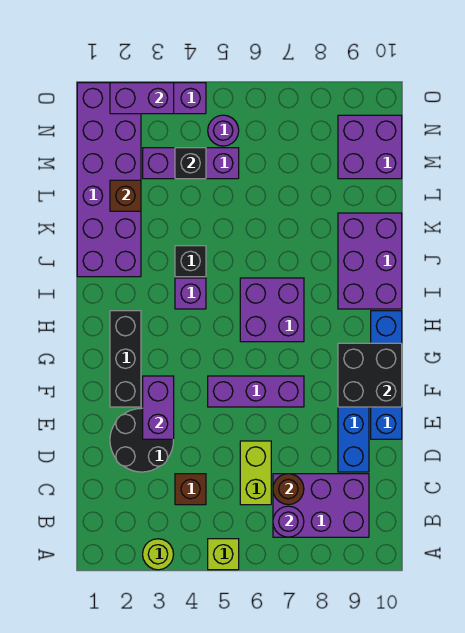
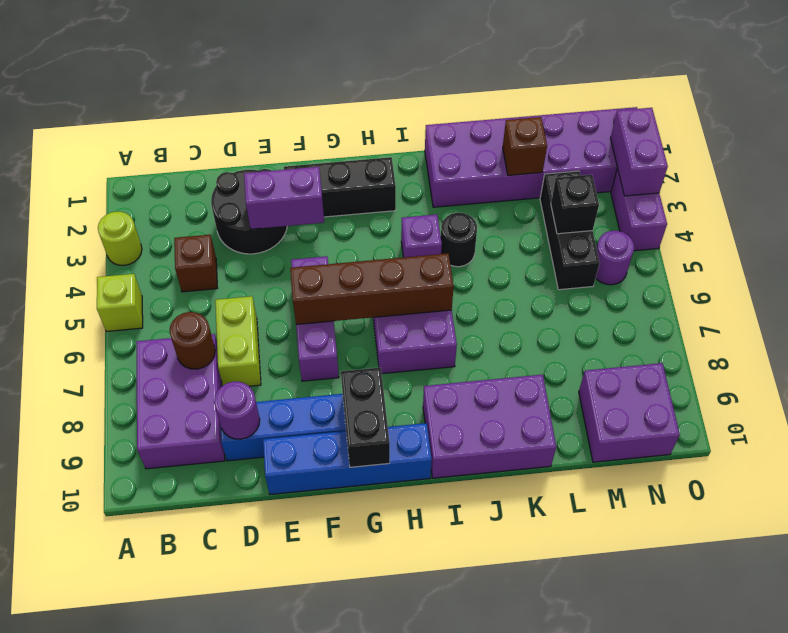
purple round brick B7 level 2 -> purple round brick D9 level 2
lime brick C6:D6 level 1 -> lime brick D6:D7 level 1
none -> brown brick F6:I6 level 2
black brick F9:G10 level 2 -> black brick G9:G10 level 2
black brick J4 level 1 -> black round brick J4 level 1
purple brick M3:M5 level 1 -> black brick M3:M5 level 1

